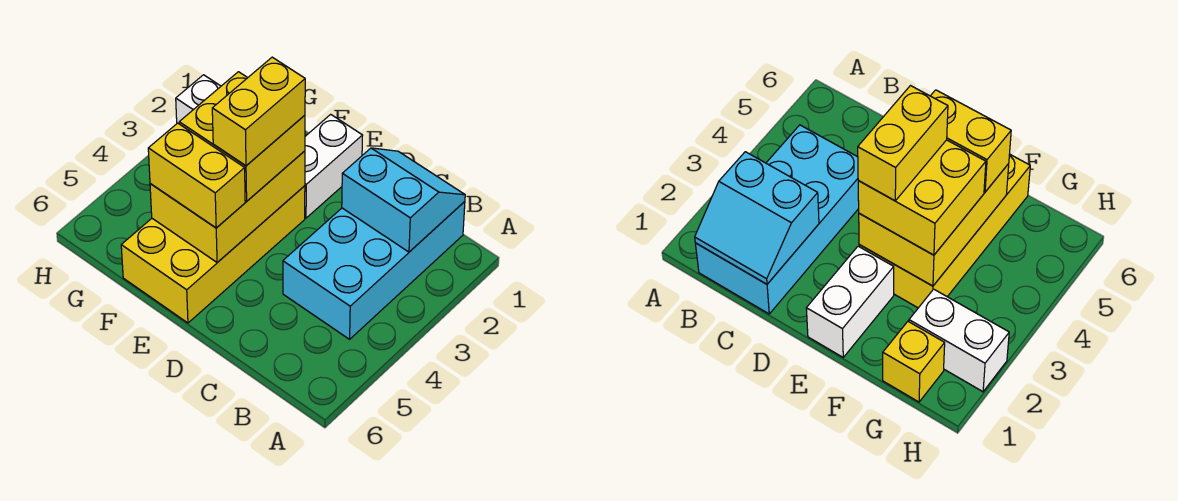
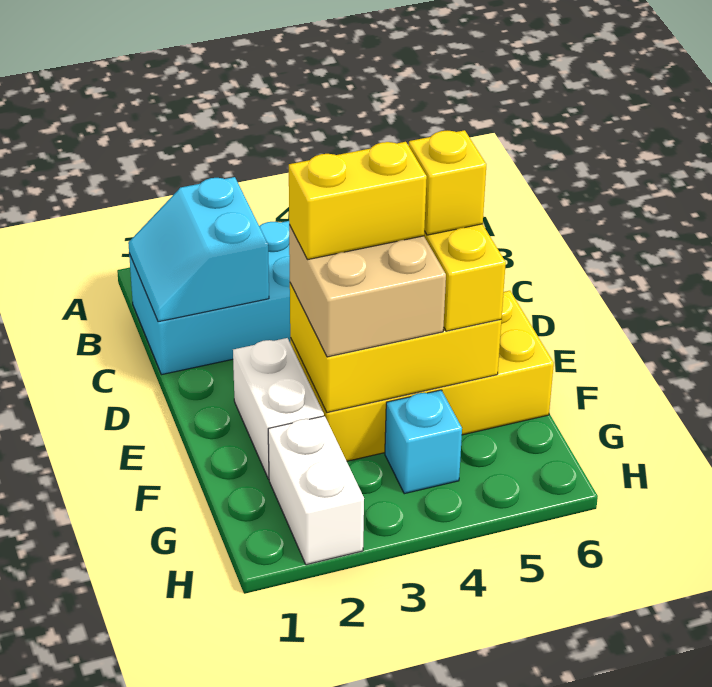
white brick E1:E2 level 1 -> white brick E2:F2 level 1
yellow brick E3:F4 level 3 -> tan brick E3:F4 level 3
yellow brick G1 level 1 -> yellow brick E5 level 4
none -> cyan brick G4 level 1

